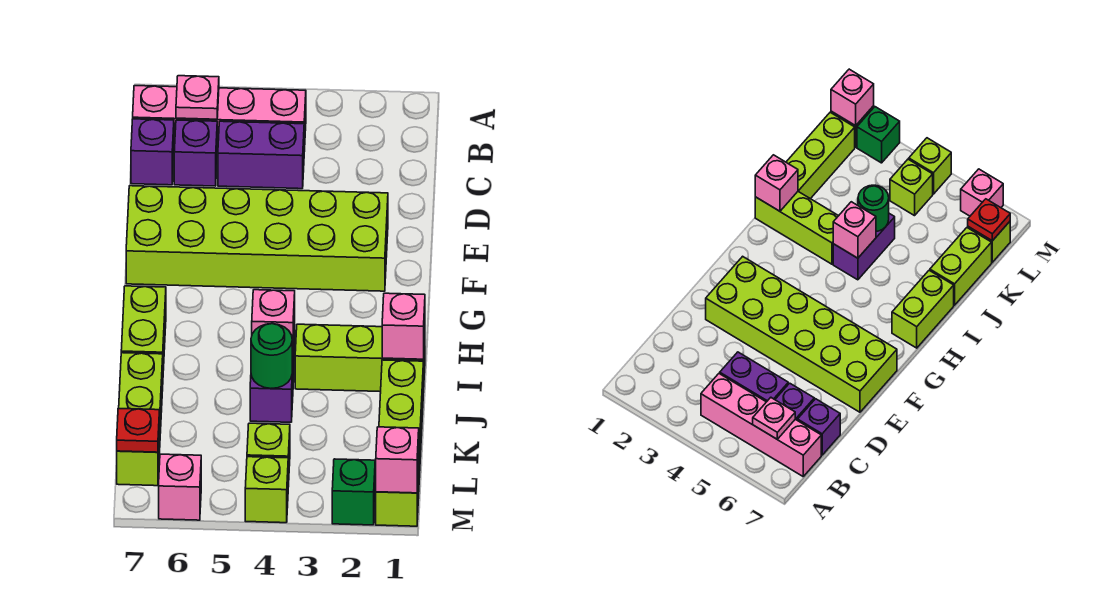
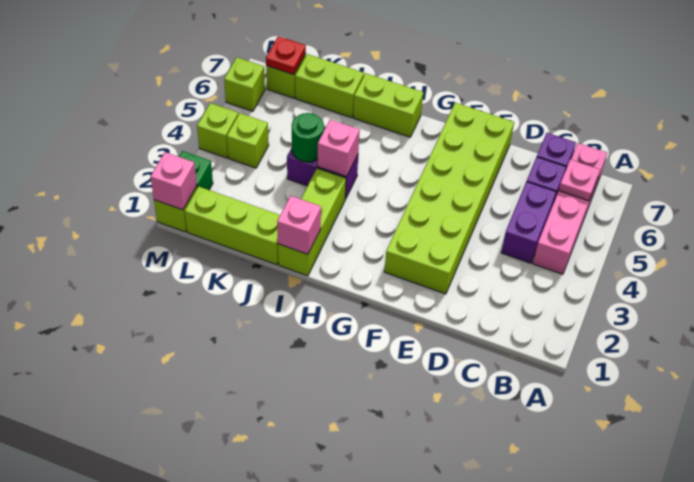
pink brick M6 level 1 -> lime brick M6 level 1

